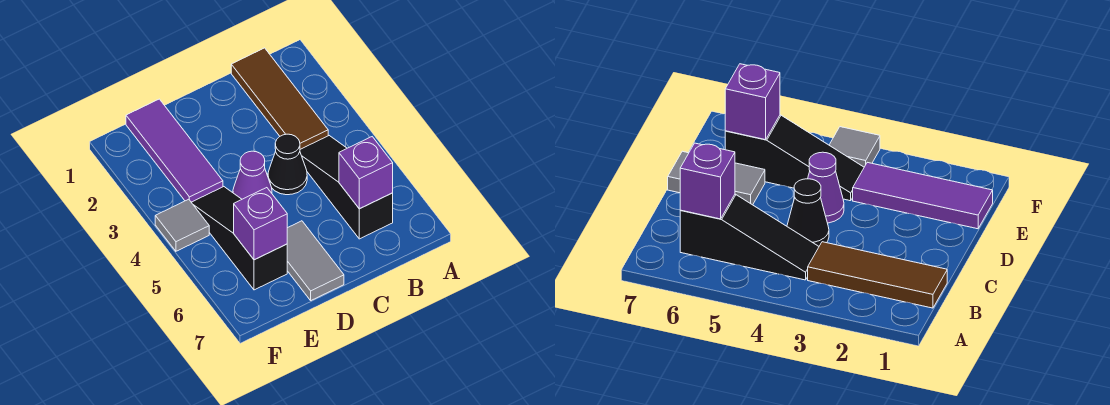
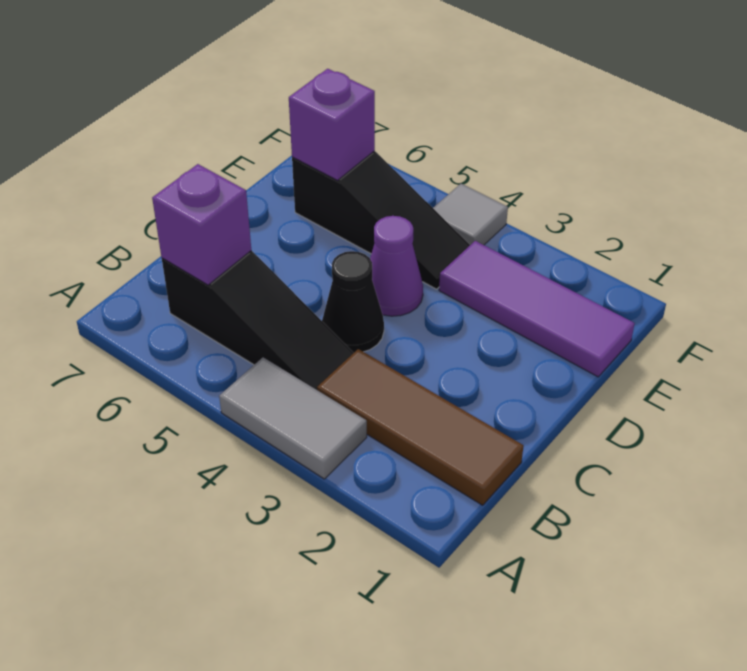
grey tile D6:D7 level 1 -> grey tile A3:A4 level 1

